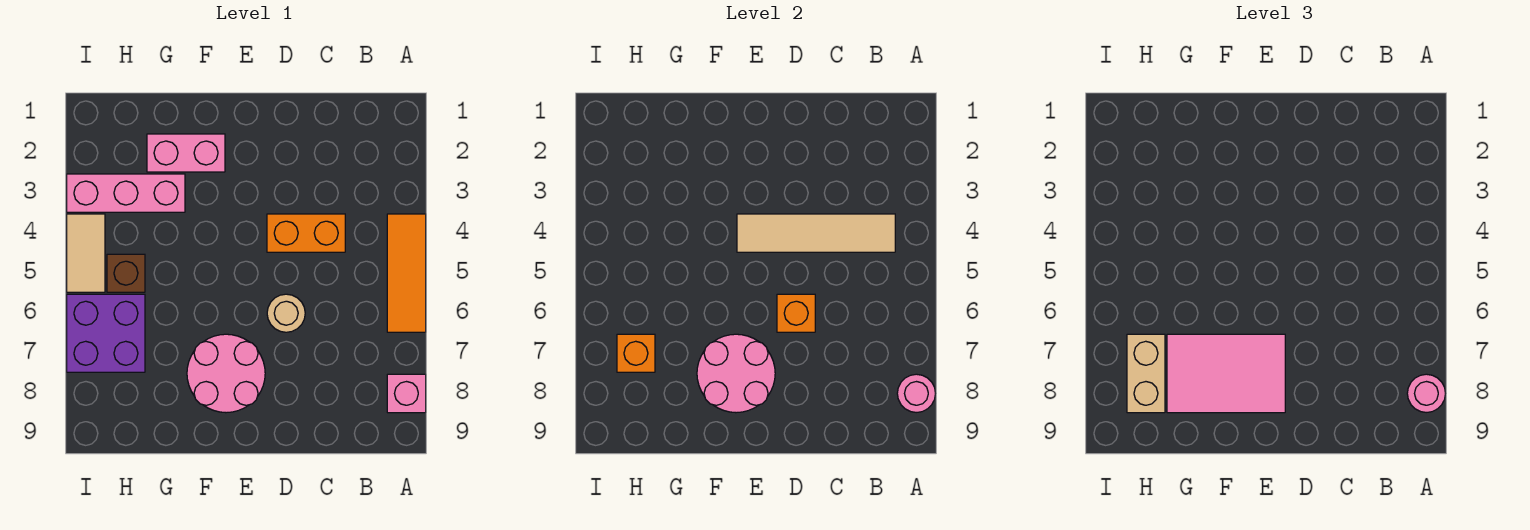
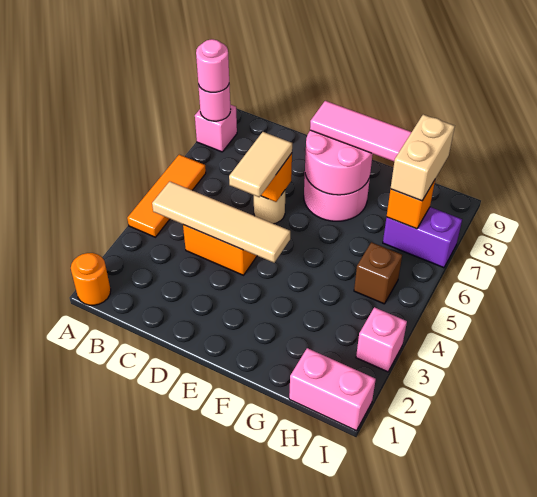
none -> orange round brick A1 level 1
pink tile E7:G8 level 3 -> pink tile E8:G8 level 3
pink brick F2:G2 level 1 -> pink brick H1:I1 level 1
pink brick G3:I3 level 1 -> pink brick I3 level 1
purple brick H6:I7 level 1 -> purple brick H7:I7 level 1
tan tile I4:I5 level 1 -> tan tile D5:D6 level 3

